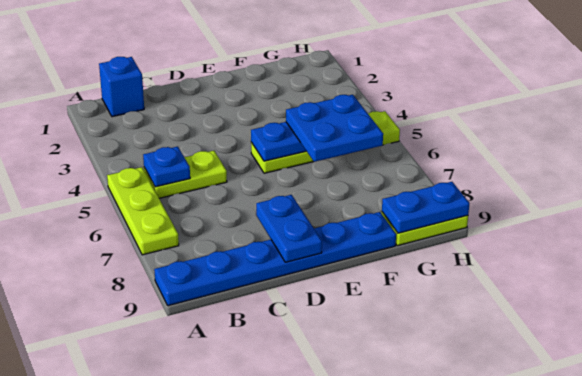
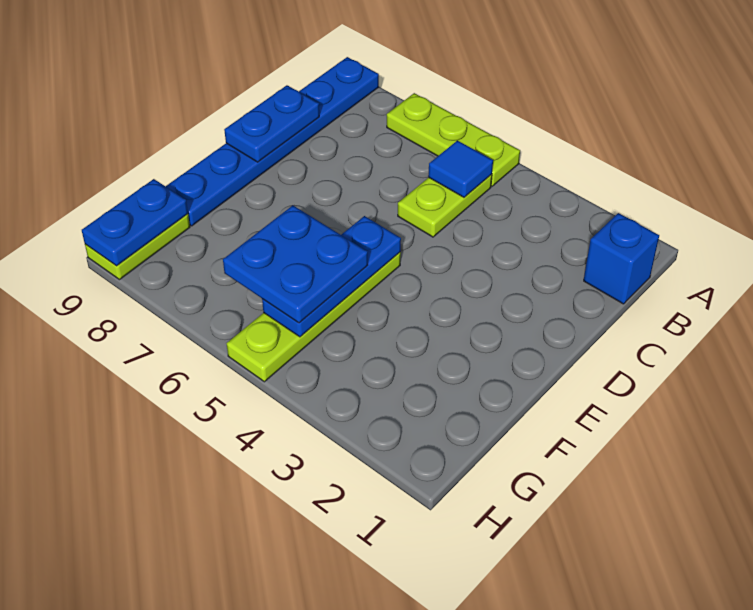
blue plate B5 level 2 -> blue tile B5 level 2
blue plate D8:D9 level 2 -> blue plate C9:D9 level 2

